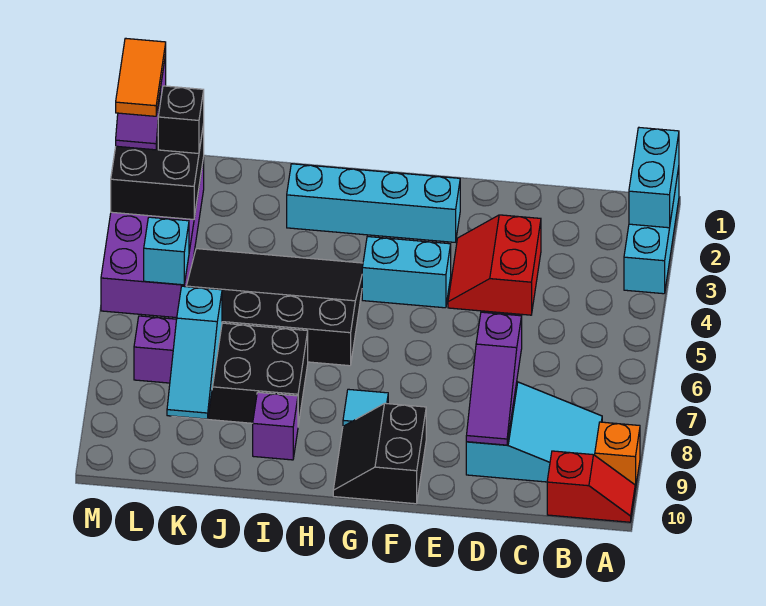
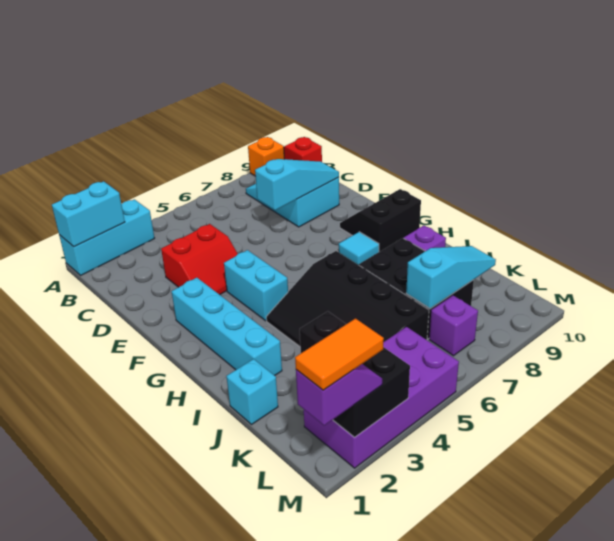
purple slope D7:D9 level 2 top 7 -> cyan slope D7:D9 level 2 top 7
black slope F9:G10 level 1 top F -> black slope F9:G10 level 1 top G
cyan brick L5 level 2 -> cyan brick J1 level 1

